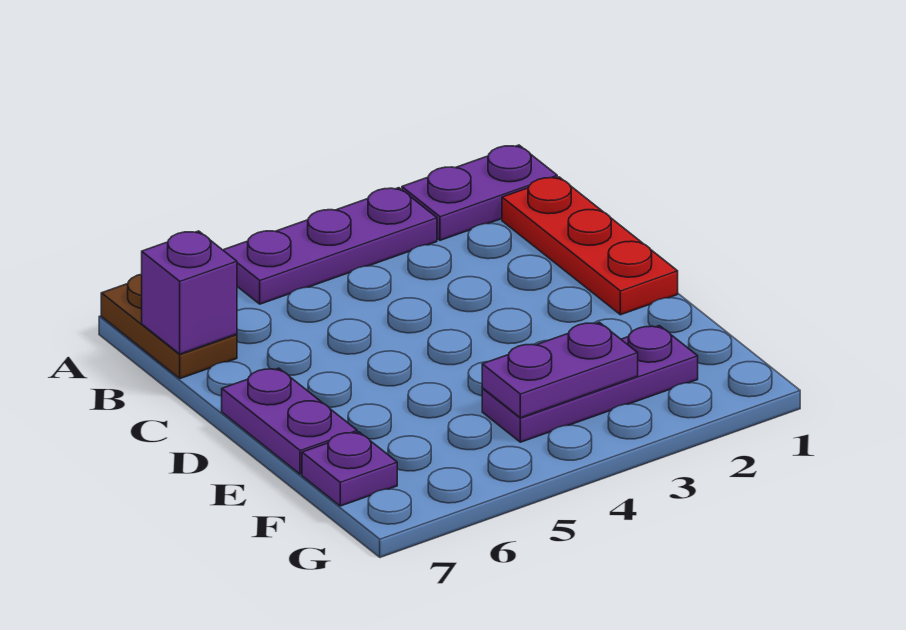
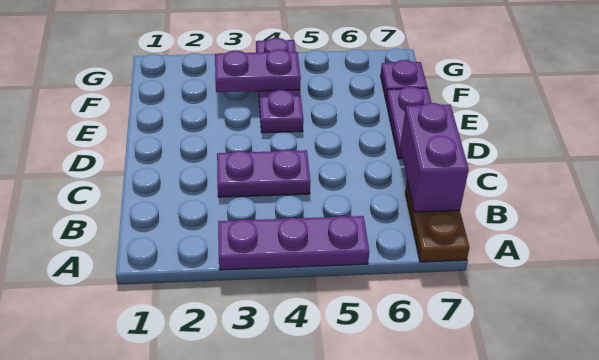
purple plate A1:A2 level 1 -> purple plate C3:C4 level 1
red plate B1:D1 level 1 -> none
purple brick B7 level 2 -> purple brick B7:C7 level 2
purple plate F2:F4 level 1 -> purple plate E4:G4 level 1

